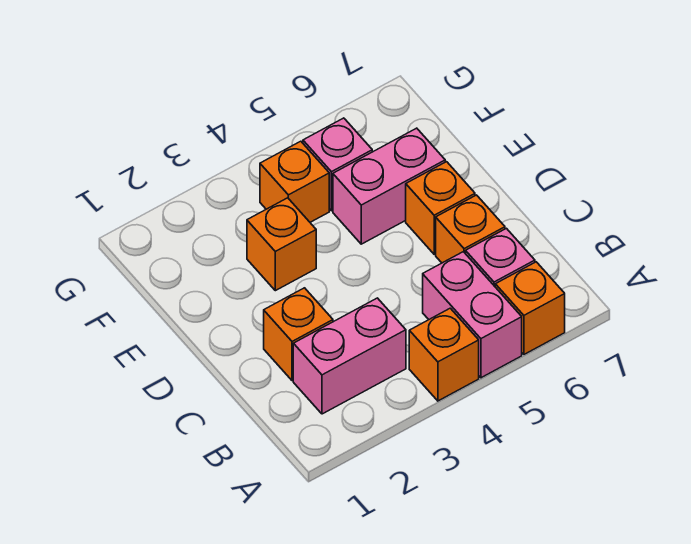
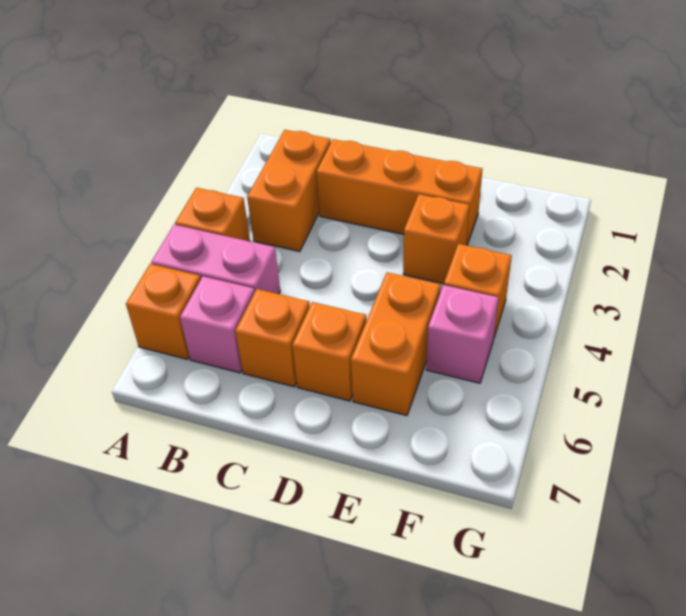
pink brick B2:B3 level 1 -> orange brick B2:B3 level 1
orange brick C2 level 1 -> orange brick C2:E2 level 1
pink brick E5:E6 level 1 -> orange brick E5:E6 level 1

